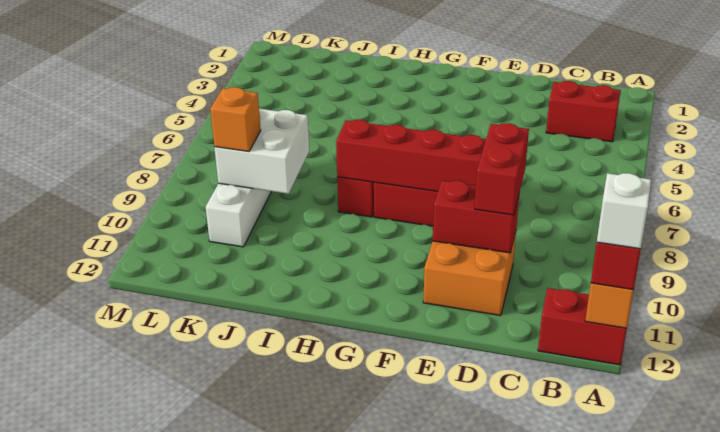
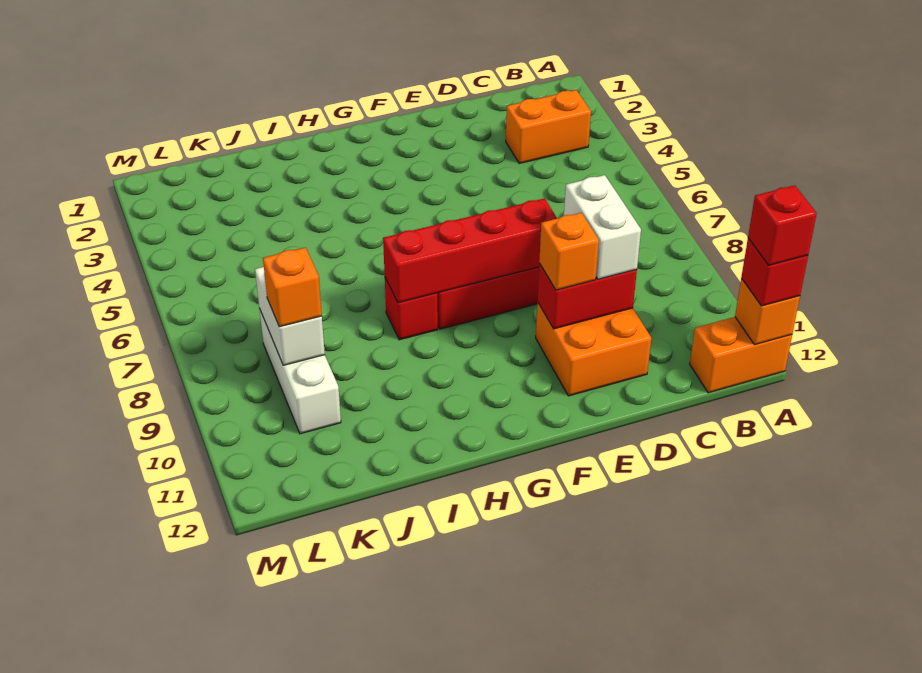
red brick A12:B12 level 1 -> orange brick A12:B12 level 1
white brick A12 level 4 -> red brick A12 level 4
red brick B3:C3 level 1 -> orange brick B3:C3 level 1
red brick D9:D10 level 3 -> white brick D9:D10 level 3
none -> orange brick E10 level 3
white brick J8:K9 level 2 -> white brick K8:K9 level 2

